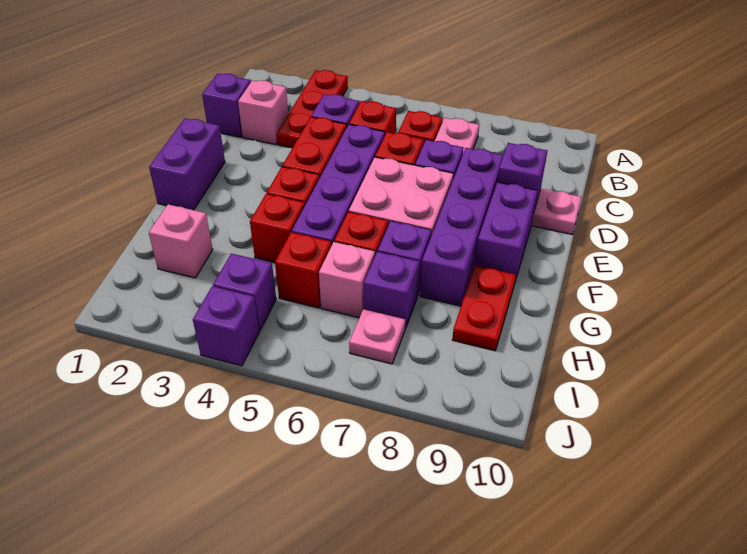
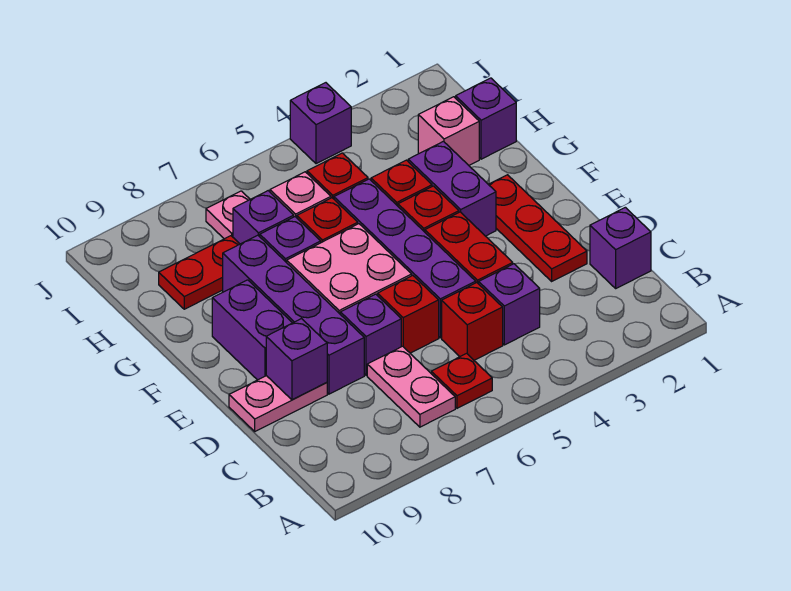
red plate A3:C3 level 1 -> red plate D2:F2 level 1
pink brick C2 level 1 -> none
purple brick E1:F1 level 1 -> purple brick F3:G3 level 1
red plate G9:H9 level 1 -> red plate H8:H9 level 1
purple brick I4 level 1 -> purple brick H1 level 1

